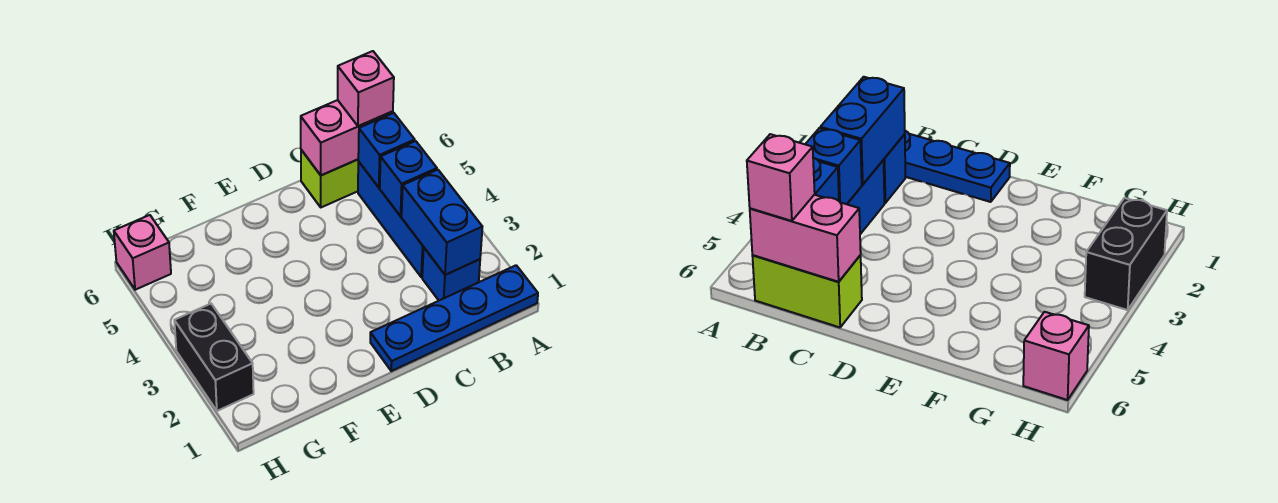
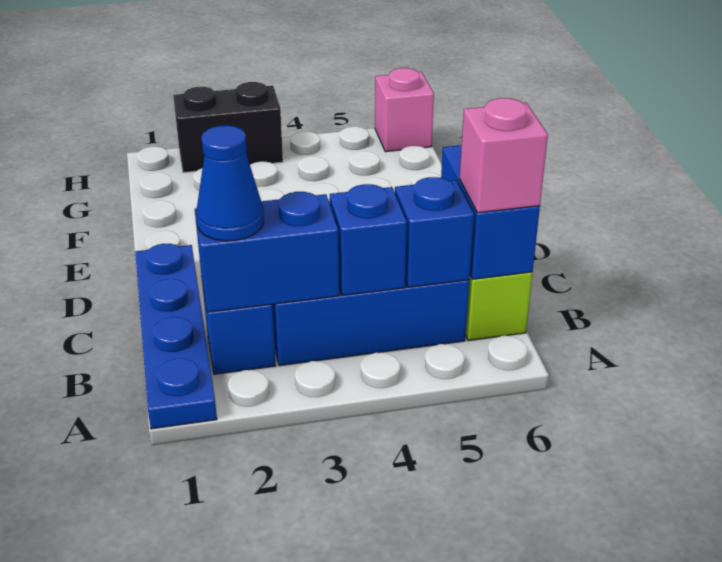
none -> blue cone B2 level 3
pink brick B6:C6 level 2 -> blue brick B6:C6 level 2

